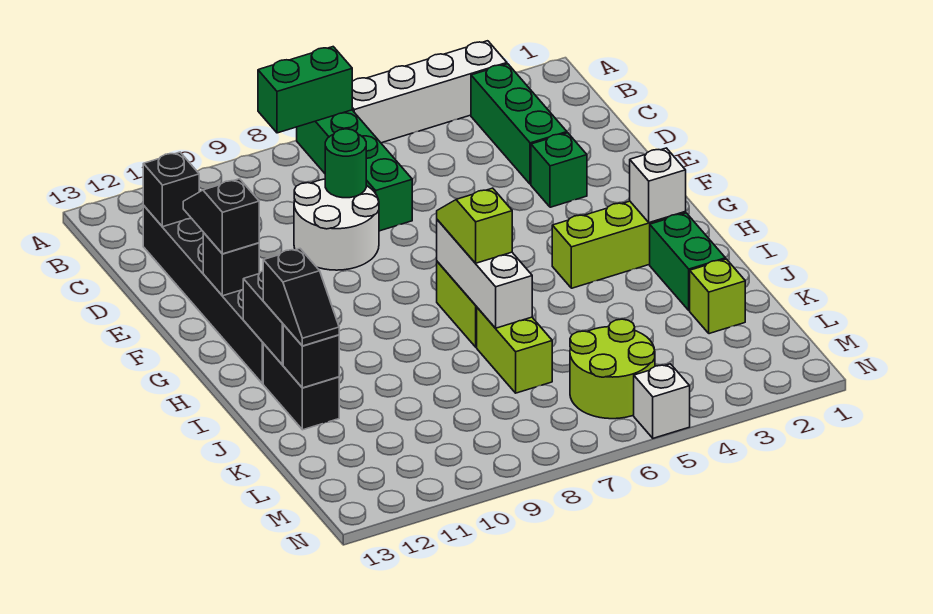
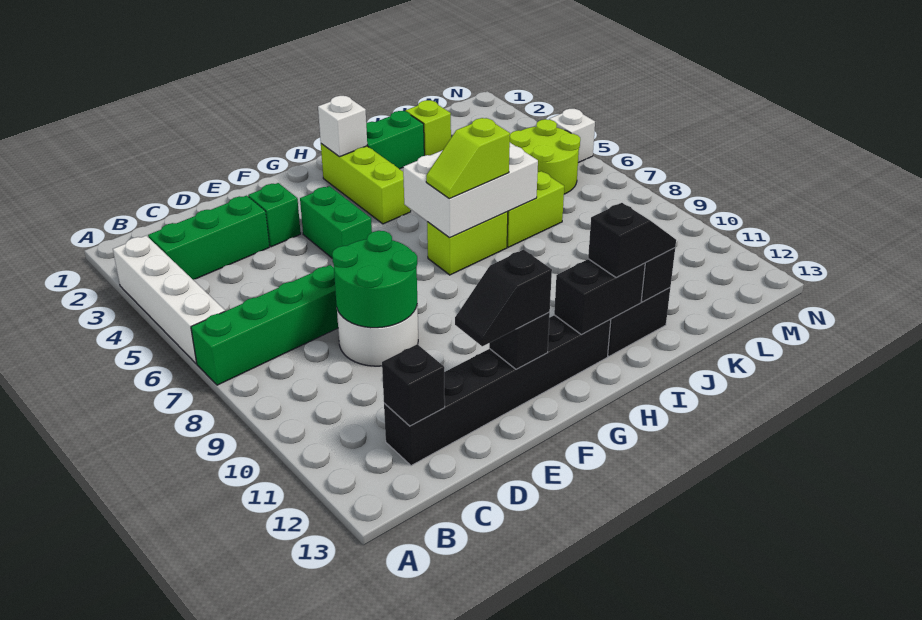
green brick A7:A8 level 2 -> green brick F4:F5 level 1
green round brick D8 level 2 -> green round brick D8:E9 level 2
white brick H7:J7 level 2 -> white brick H6:J7 level 2

